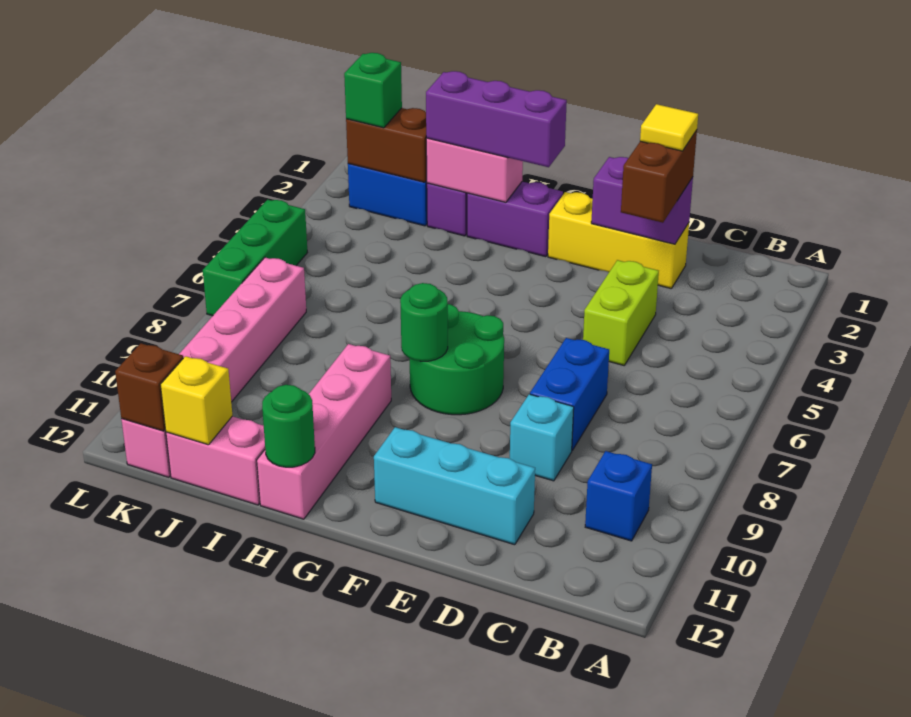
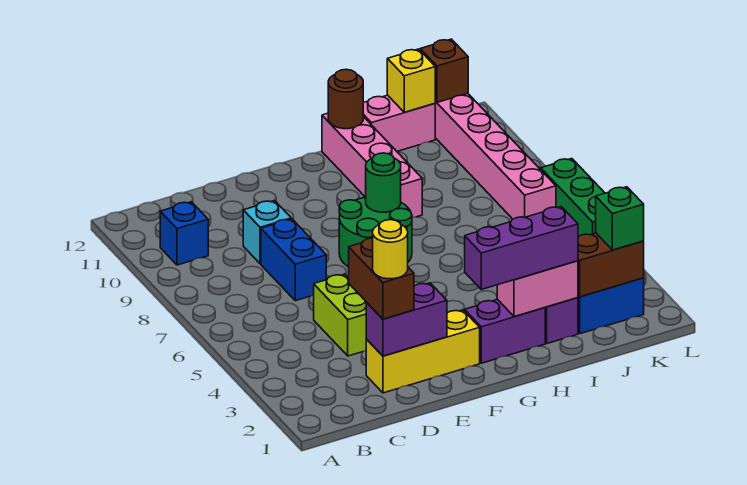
yellow tile D2 level 4 -> yellow round brick D2 level 4
cyan brick D11:F11 level 1 -> none
green round brick H12 level 2 -> brown round brick H12 level 2

